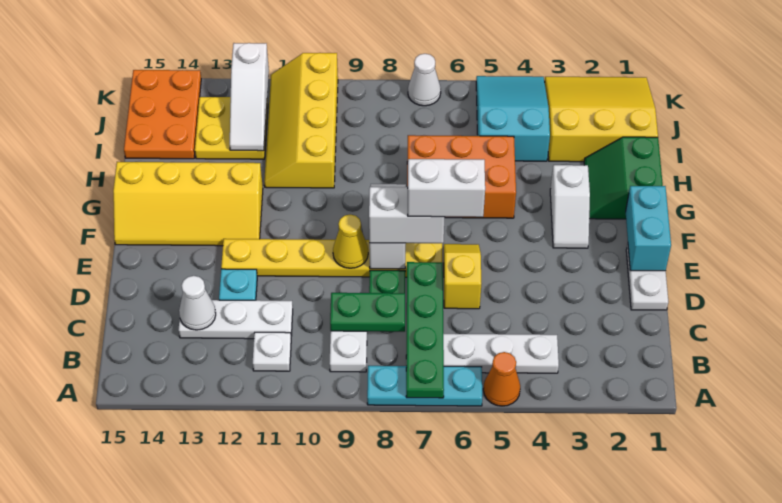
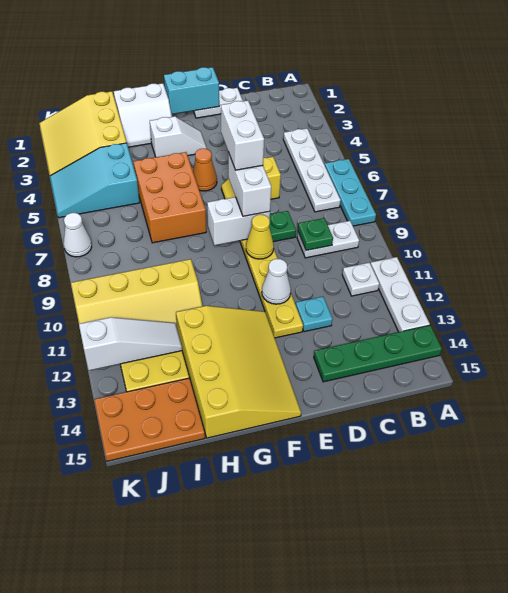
orange cone A5 level 1 -> orange cone F5 level 1
green plate A7:D7 level 2 -> green plate A14:D14 level 1
green plate C8:C9 level 2 -> green plate C9 level 2
white plate C11:C13 level 1 -> white plate A11:A13 level 1
white cone C13 level 2 -> white cone E11 level 2
yellow slope F12:G15 level 1 top G -> yellow slope F12:H15 level 1 top H
green slope G1:H2 level 1 top 1 -> white slope G1:H2 level 1 top 1

